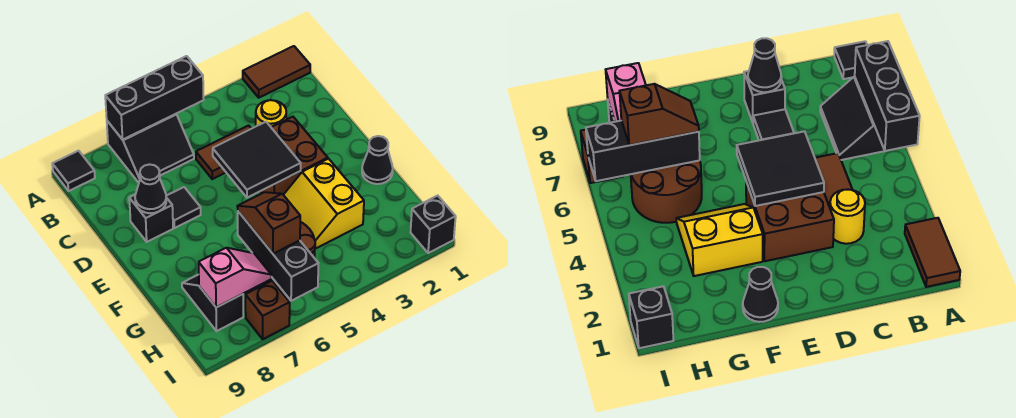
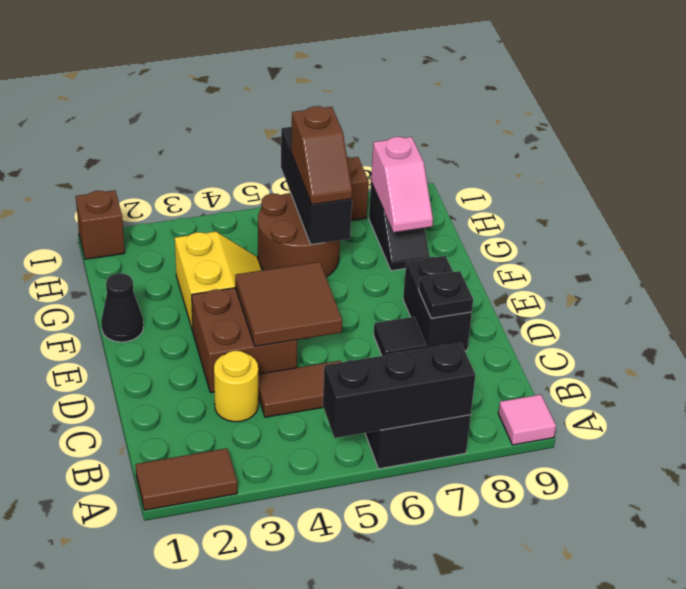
black tile A9 level 1 -> pink tile A9 level 1
black tile D4:E5 level 2 -> brown tile D4:E5 level 2
black brick D8 level 1 -> black brick D8:E8 level 1
black cone D8 level 2 -> black plate D8 level 2
pink slope H7:H8 level 2 top 8 -> pink slope G8:H8 level 2 top H
black brick I1 level 1 -> brown brick I1 level 1

